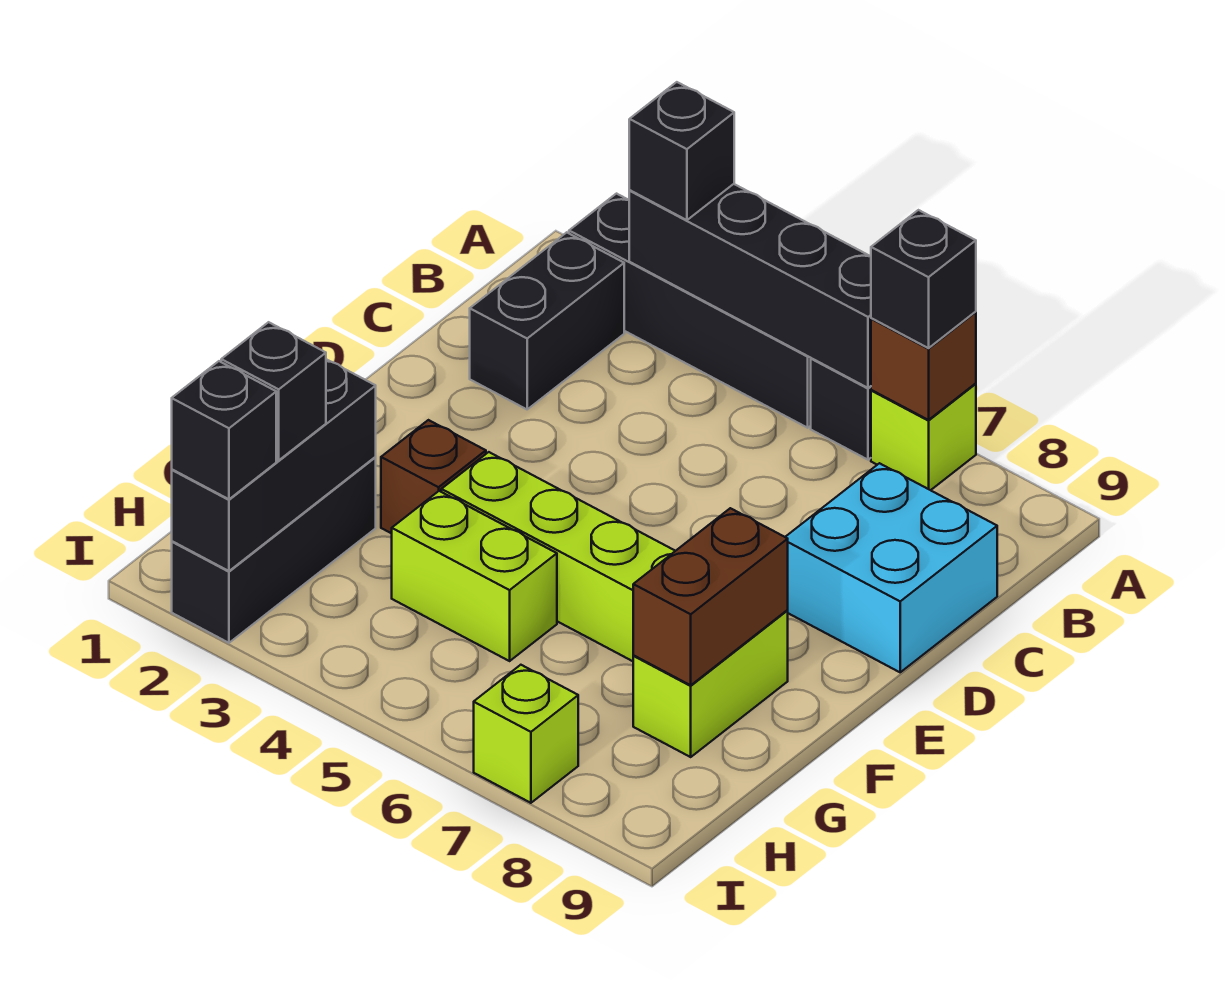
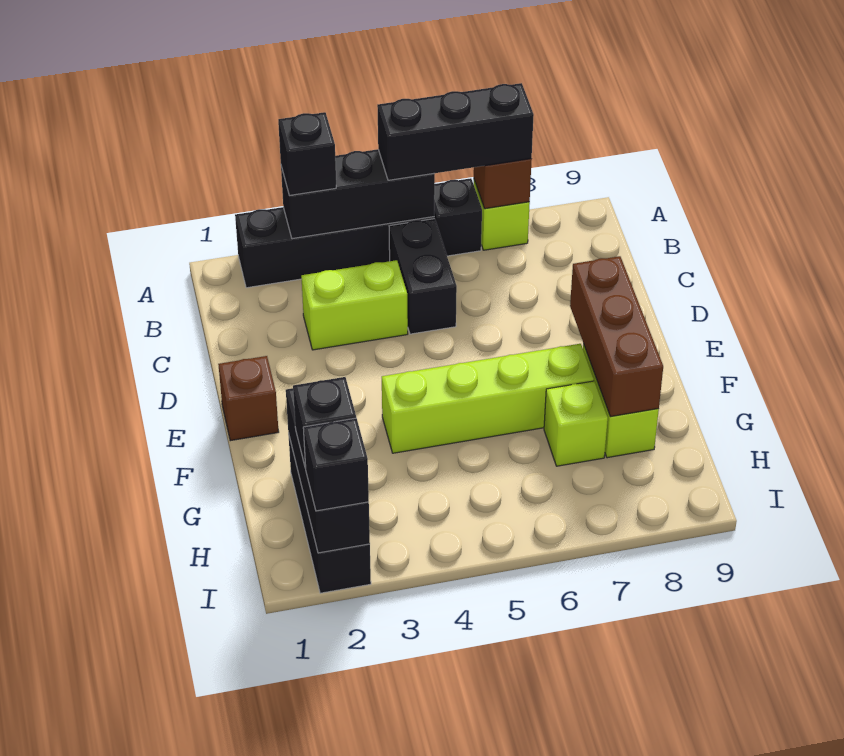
black brick A3:A6 level 2 -> black brick A3:A5 level 2
black brick A7 level 3 -> black brick A5:A7 level 3
black brick B2:C2 level 1 -> black brick B5:C5 level 1
cyan brick C8:D9 level 1 -> none
brown brick F3 level 1 -> brown brick E1 level 1
brown brick F8:G8 level 2 -> brown brick E8:G8 level 2
lime brick G4:G5 level 1 -> lime brick C3:C4 level 1
lime brick I7 level 1 -> lime brick G7 level 1

